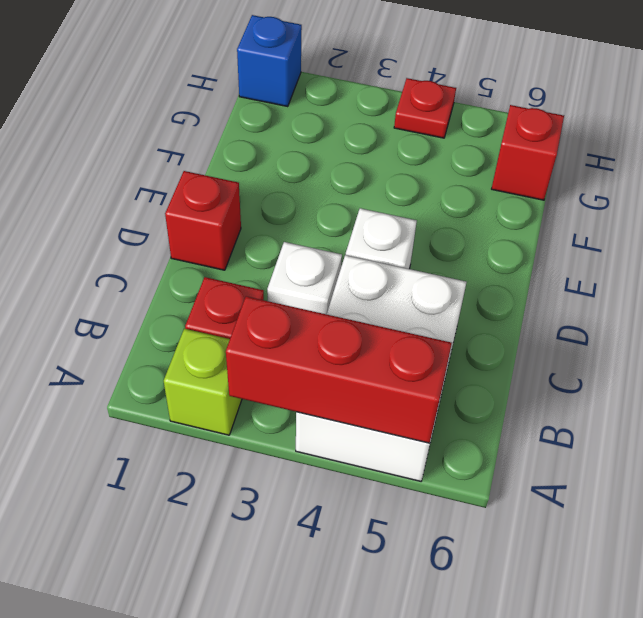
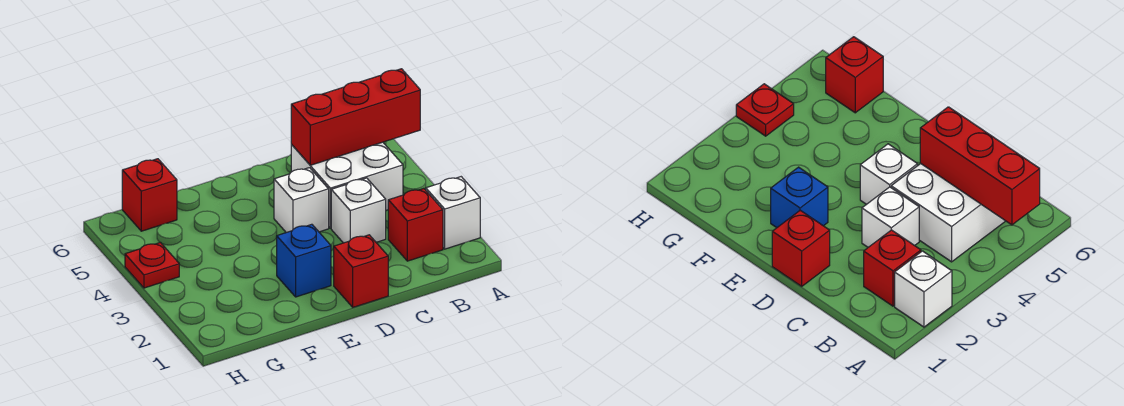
lime brick A2 level 1 -> white brick A2 level 1
red brick A3:A5 level 2 -> red brick A5:C5 level 2
white brick A4:C5 level 1 -> white brick B4:C5 level 1
blue brick H1 level 1 -> blue brick E2 level 1

